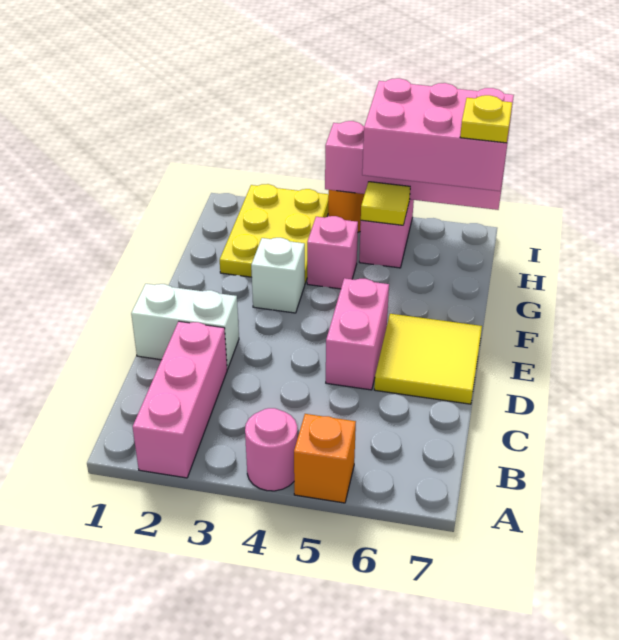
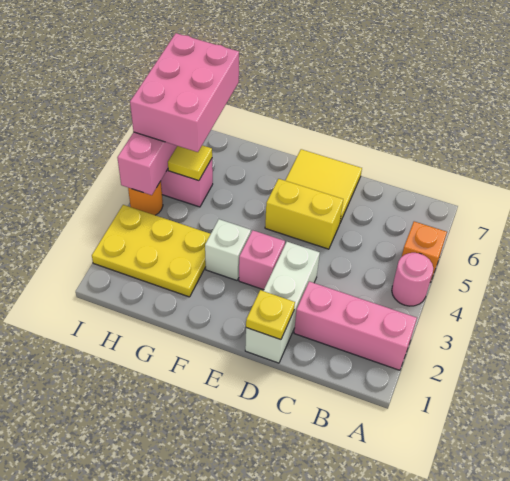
white brick D1:D2 level 1 -> white brick D1:D3 level 1
pink brick D5:E5 level 1 -> yellow brick D5:E5 level 1
pink brick G4 level 1 -> pink brick E3 level 1
yellow plate H7 level 4 -> yellow plate D1 level 2

